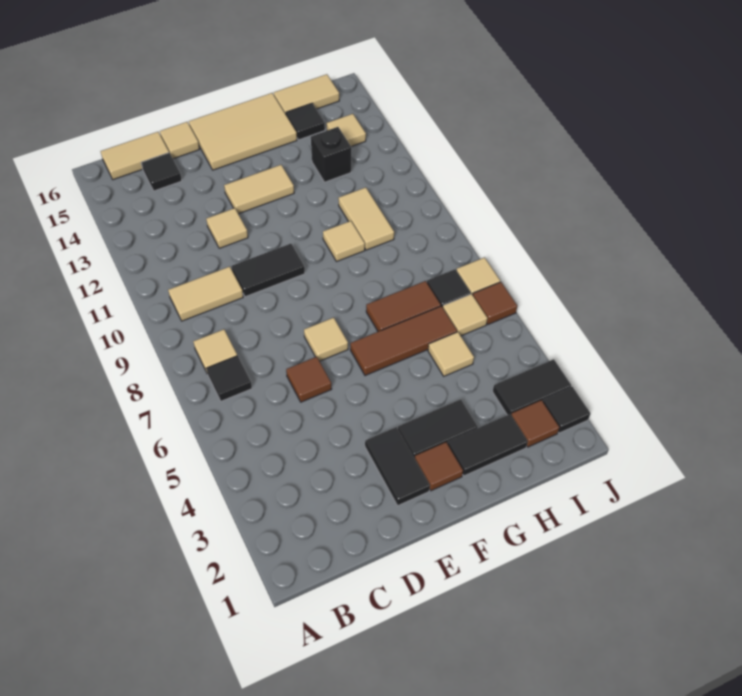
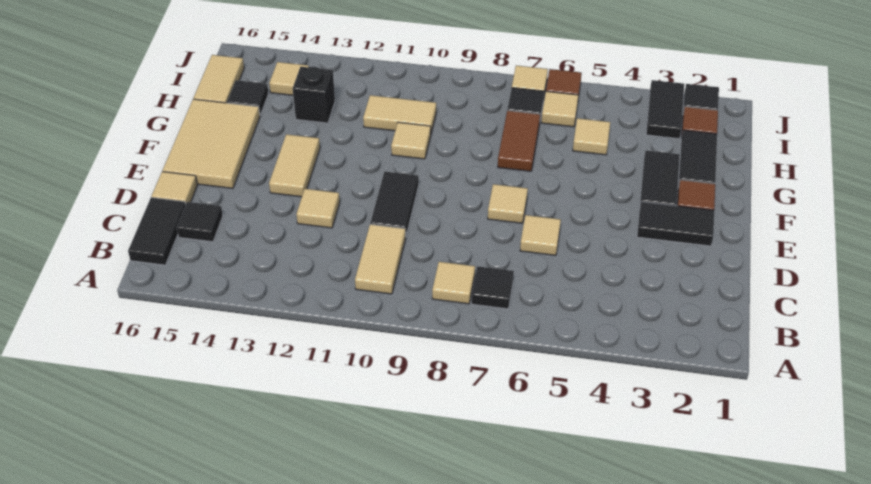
tan tile B16:C16 level 1 -> black tile B16:C16 level 1
brown tile D6 level 1 -> tan tile D6 level 1
brown tile F6:H6 level 1 -> none

